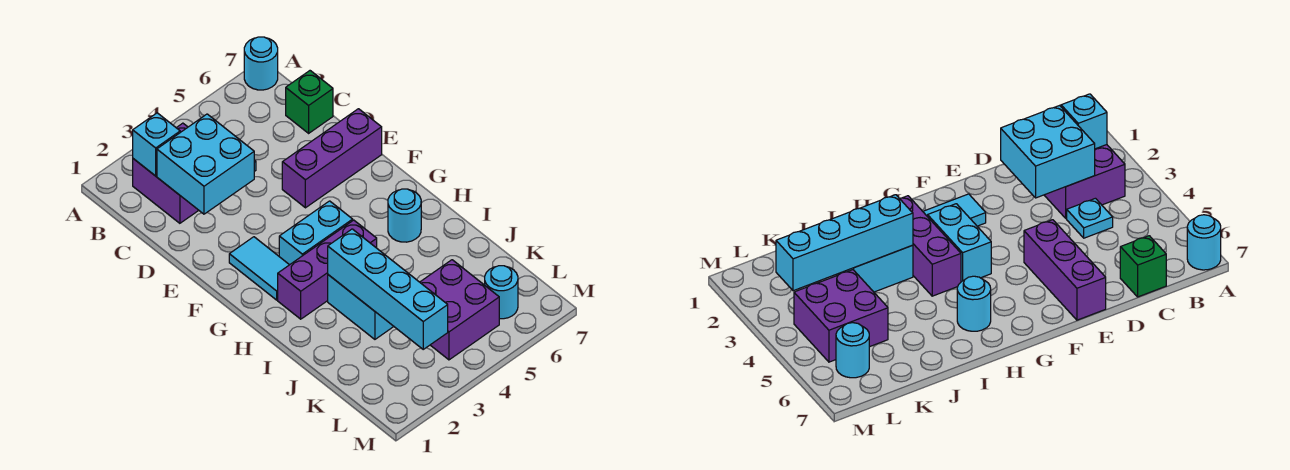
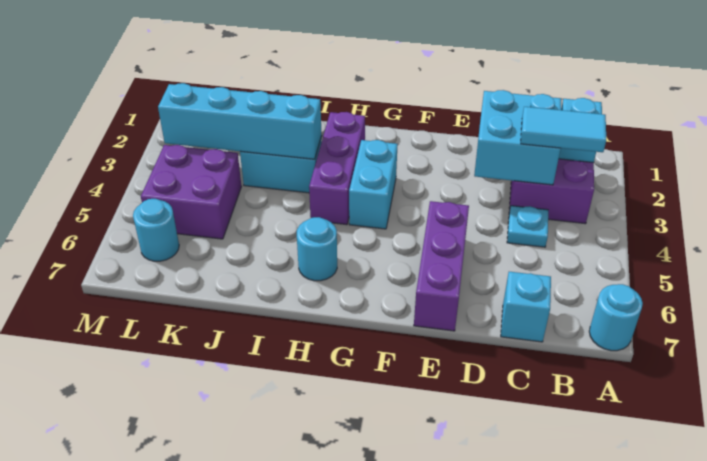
green brick C7 level 1 -> cyan brick C7 level 1
cyan tile F2:G2 level 1 -> cyan tile B3:C3 level 3

